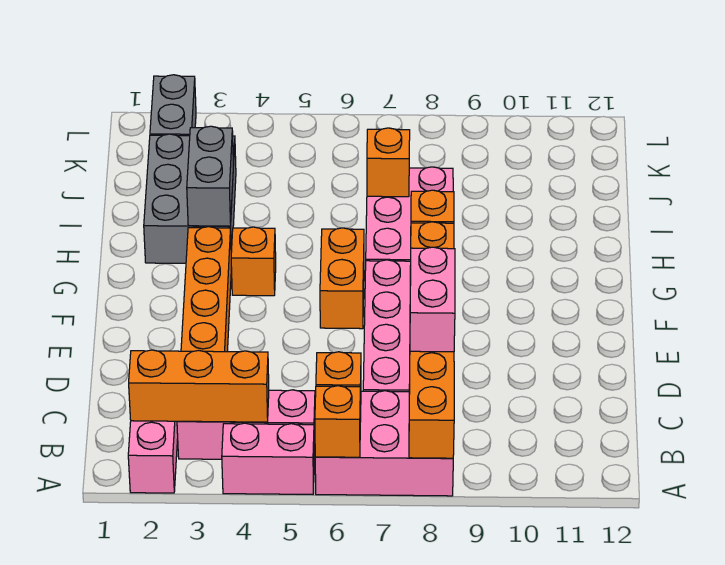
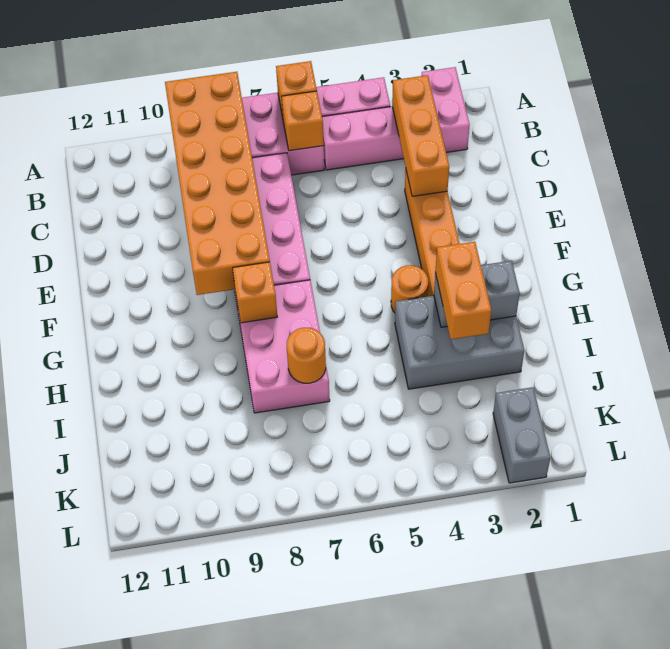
orange brick A8:F8 level 2 -> orange brick A8:F9 level 2
orange brick B2:B4 level 2 -> orange brick B3:D3 level 2
pink brick C8:D8 level 3 -> none
orange brick F6:G6 level 1 -> orange brick H3:I3 level 3
orange brick G4 level 1 -> orange round brick G4 level 1
grey brick H2:J3 level 1 -> grey brick H2:I4 level 1
grey brick H3:I3 level 2 -> grey brick H2:H3 level 2
orange brick I7 level 2 -> orange round brick I7 level 2

